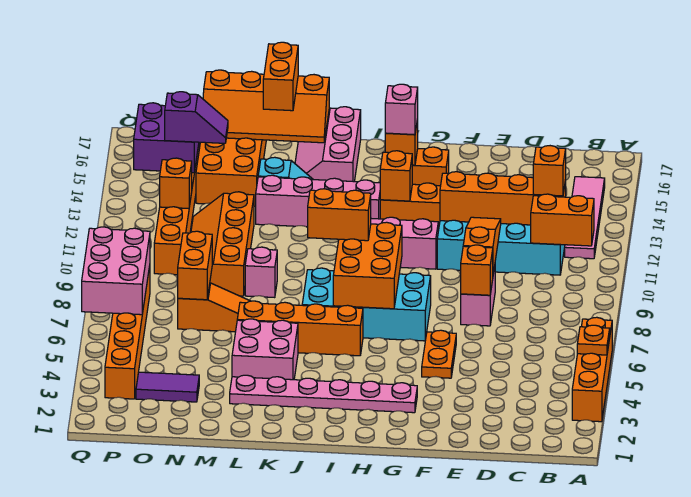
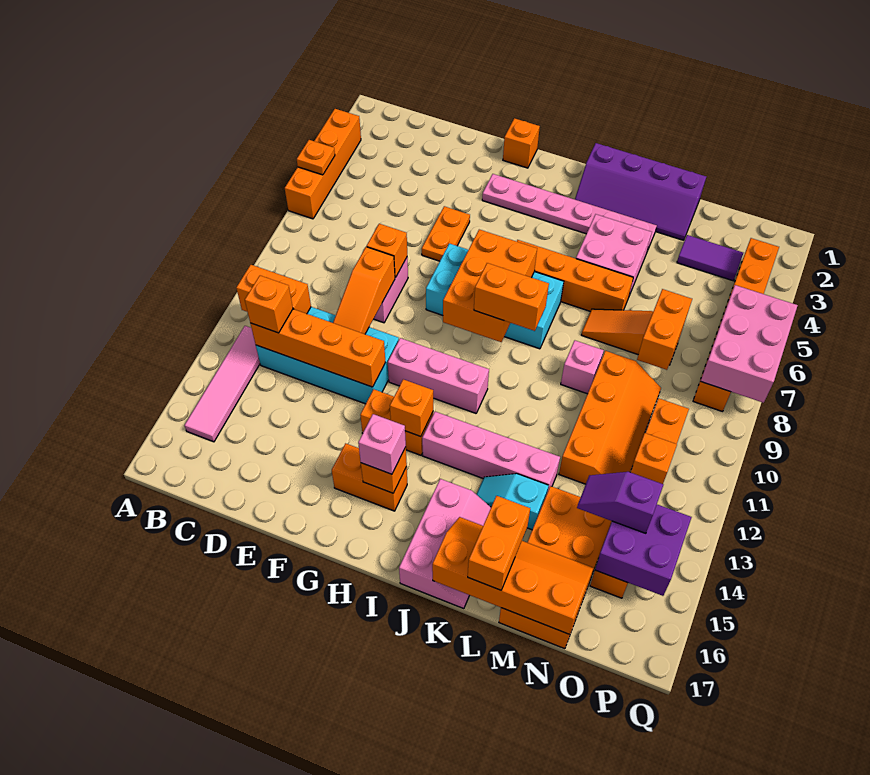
none -> orange brick G1 level 1
none -> purple slope J1:M2 level 1 top 1

